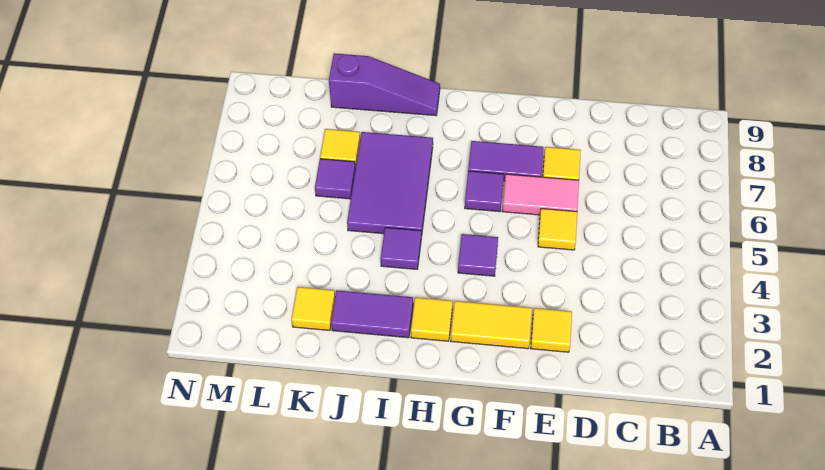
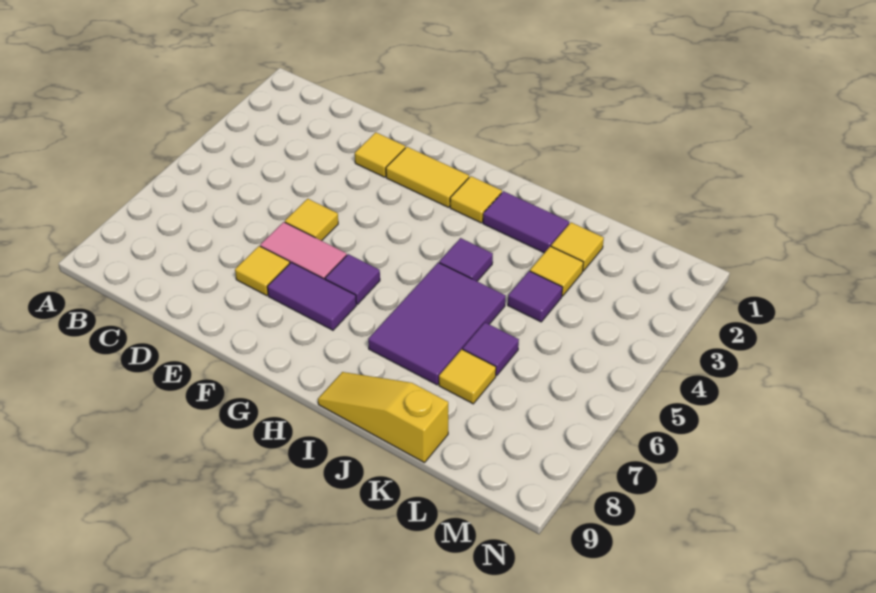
purple tile G4 level 1 -> purple tile K4 level 1
purple slope I9:K9 level 1 top K -> yellow slope I9:K9 level 1 top K
none -> yellow tile K3 level 1

